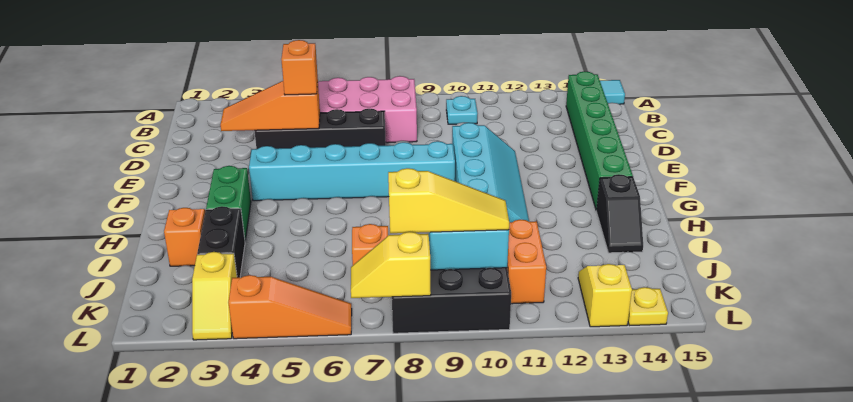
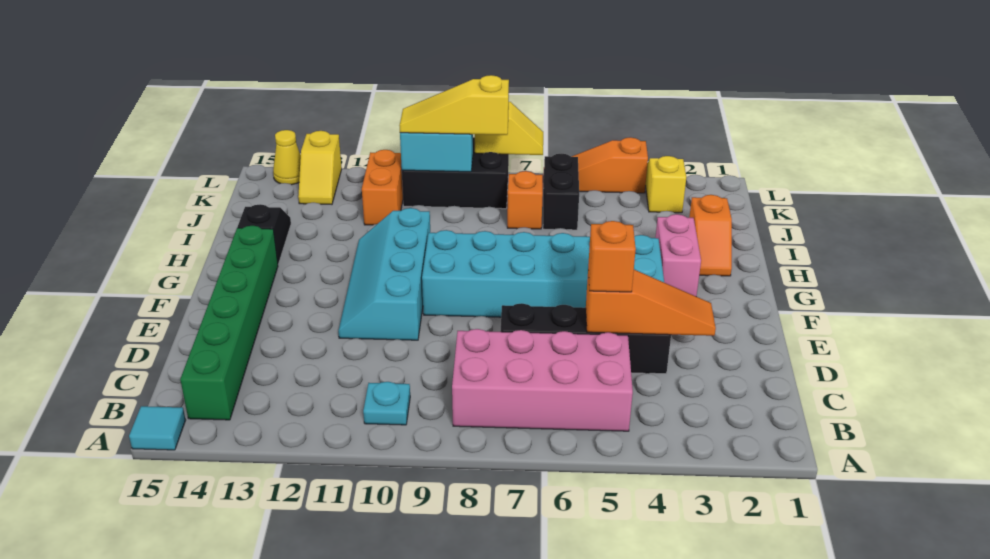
cyan brick F4:F9 level 1 -> cyan brick F4:G9 level 1
green brick G3:H3 level 1 -> pink brick G3:H3 level 1
black brick I3:J3 level 1 -> black brick J6:K6 level 1
yellow plate L14 level 1 -> yellow cone L14 level 1

